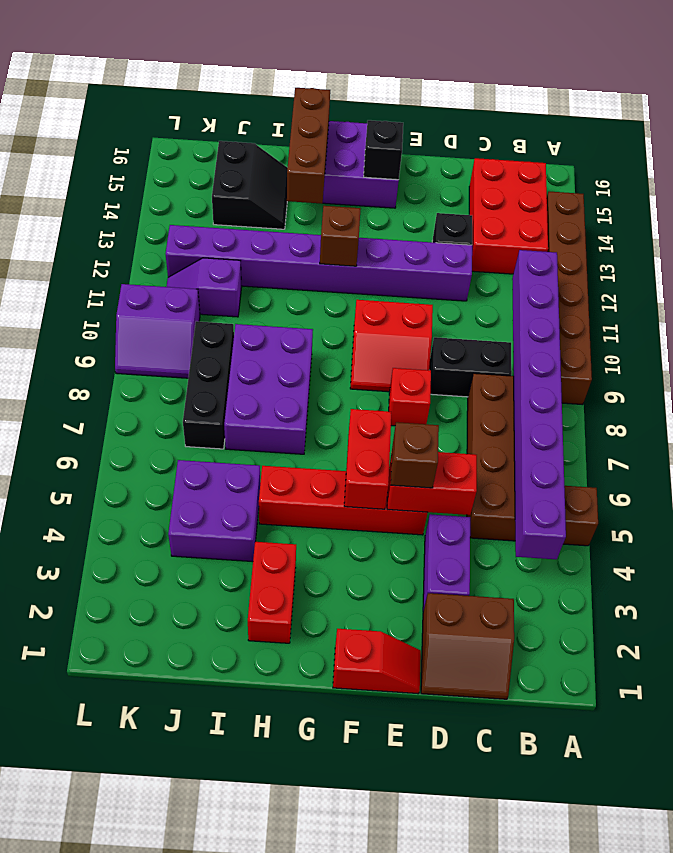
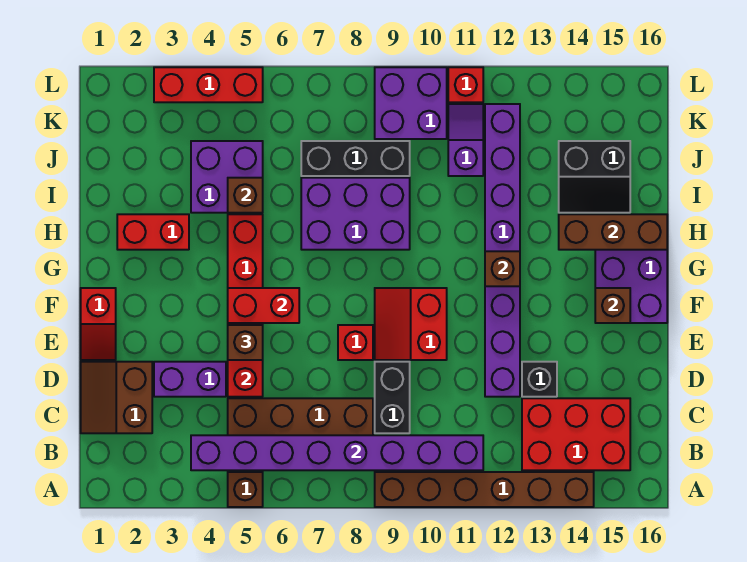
black brick F15 level 2 -> brown brick F15 level 2
none -> brown brick I5 level 2
purple slope K9:L10 level 1 top 10 -> purple brick K9:L10 level 1
none -> red brick L3:L5 level 1
none -> red brick L11 level 1

